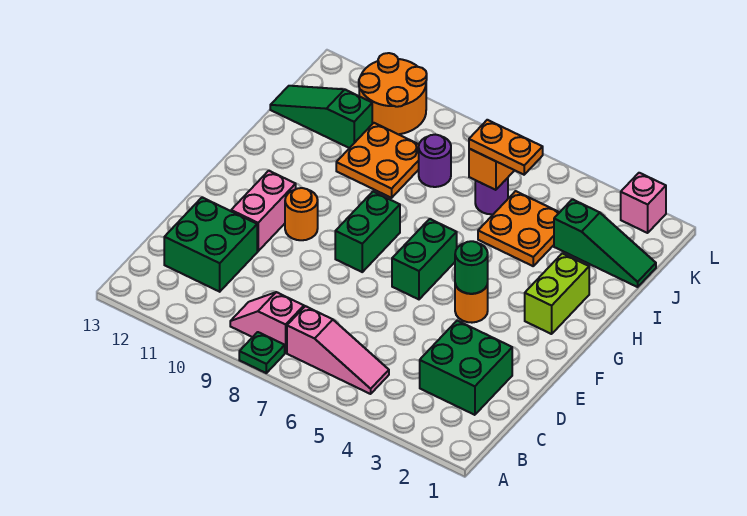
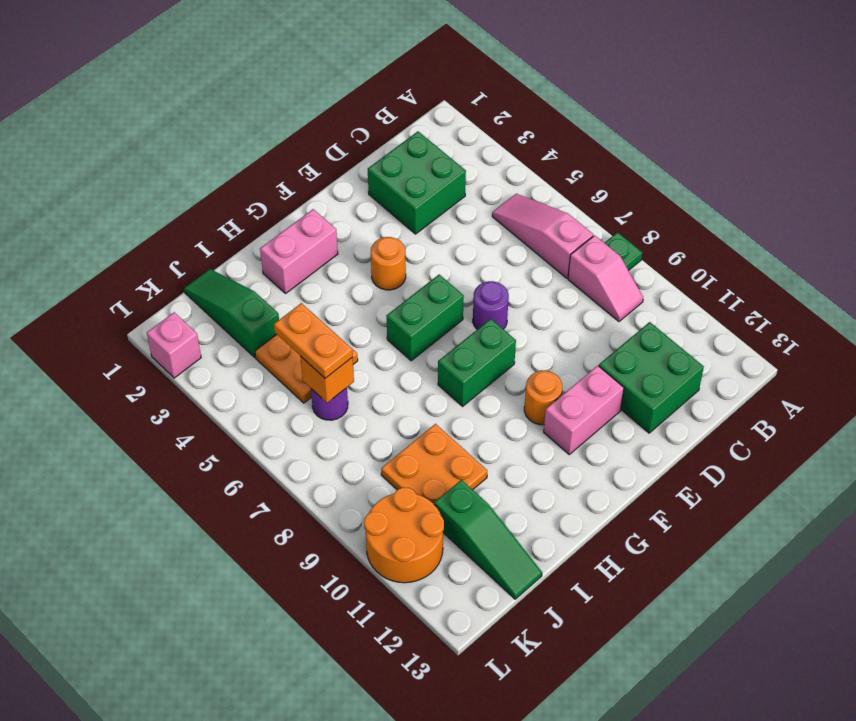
green round brick F4 level 2 -> none
lime brick G2:H2 level 1 -> pink brick G2:H2 level 1
purple round brick J8 level 1 -> purple round brick E7 level 1

